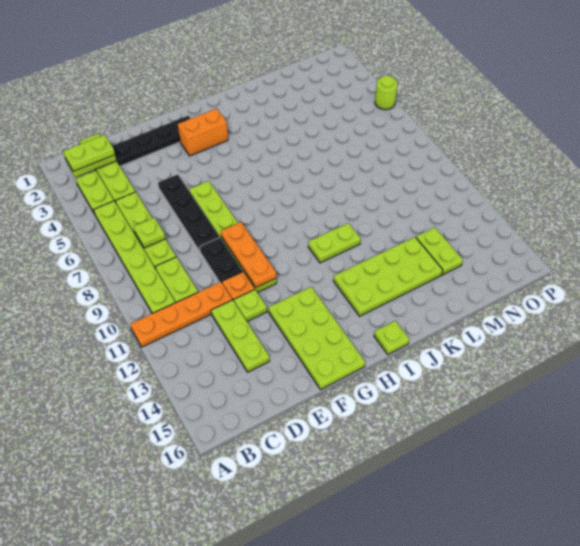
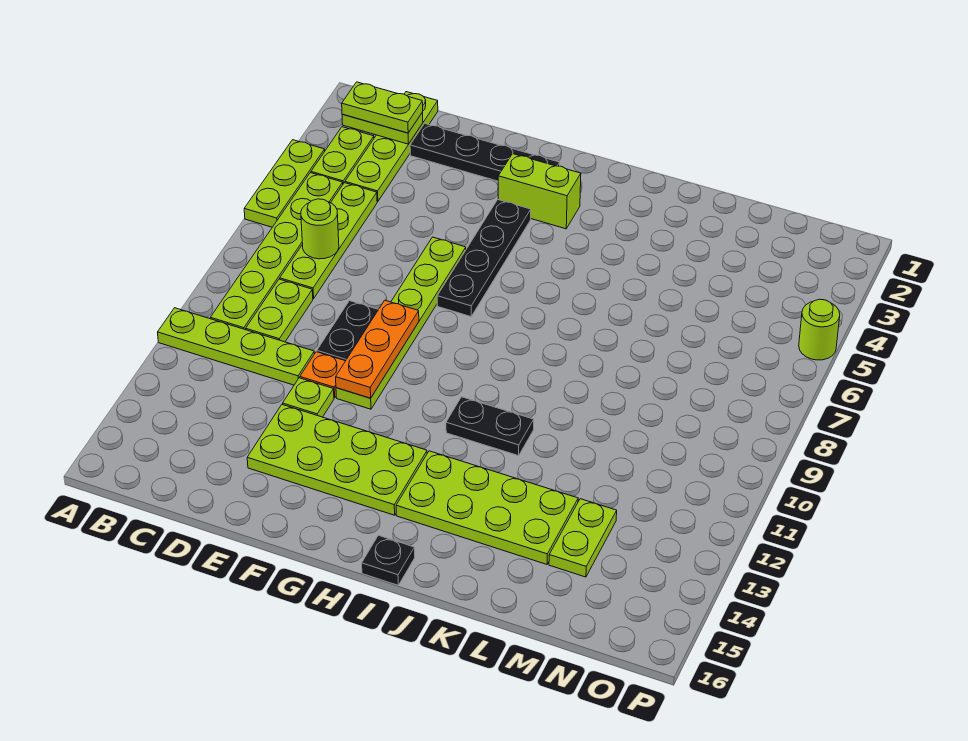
orange plate A11:D11 level 1 -> lime plate A11:D11 level 1
lime plate C7 level 2 -> lime round brick C7 level 2
lime plate D12:D14 level 1 -> lime plate A4:A6 level 1
black plate E5:E8 level 1 -> black plate G4:G7 level 1
lime plate F13:G16 level 1 -> lime plate E13:H14 level 1
orange brick G3:H3 level 1 -> lime brick G3:H3 level 1
lime plate I11:J11 level 1 -> black plate I11:J11 level 1
lime plate I16 level 1 -> black plate I16 level 1

